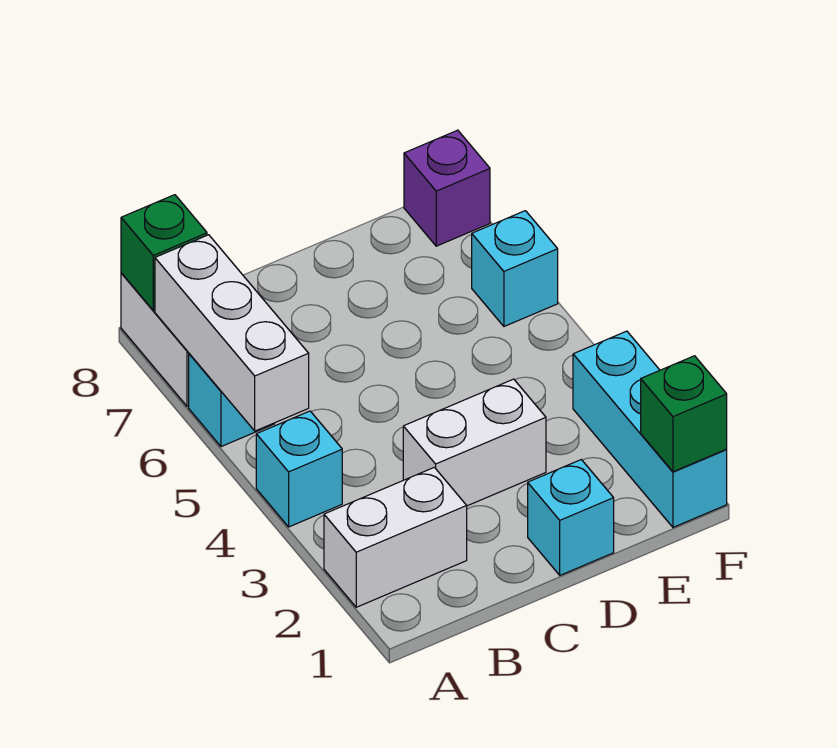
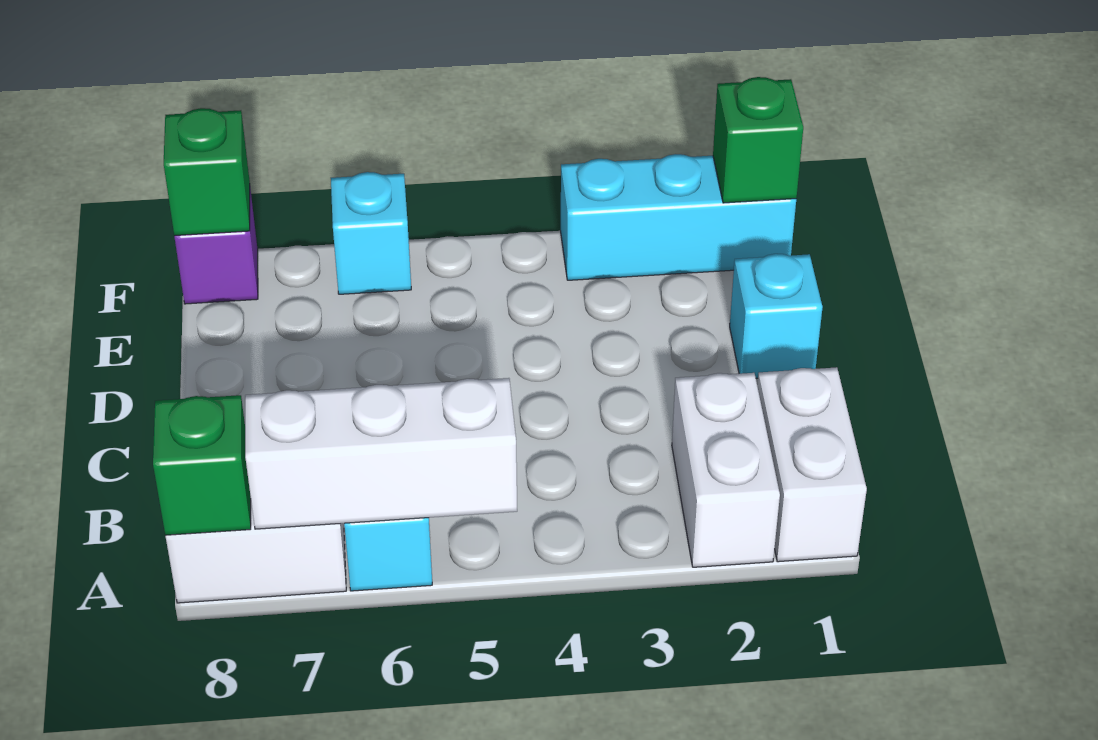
cyan brick A4 level 1 -> none
white brick C3:D3 level 1 -> white brick A1:B1 level 1
none -> green brick F8 level 2

